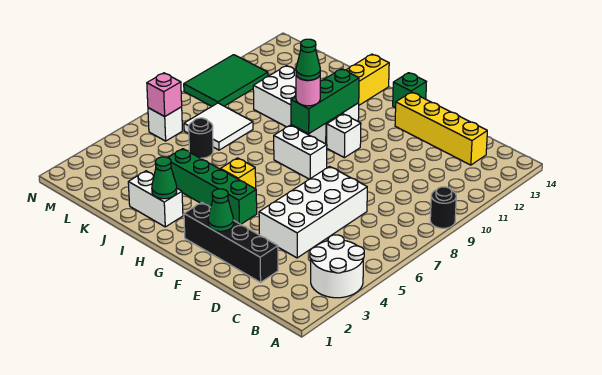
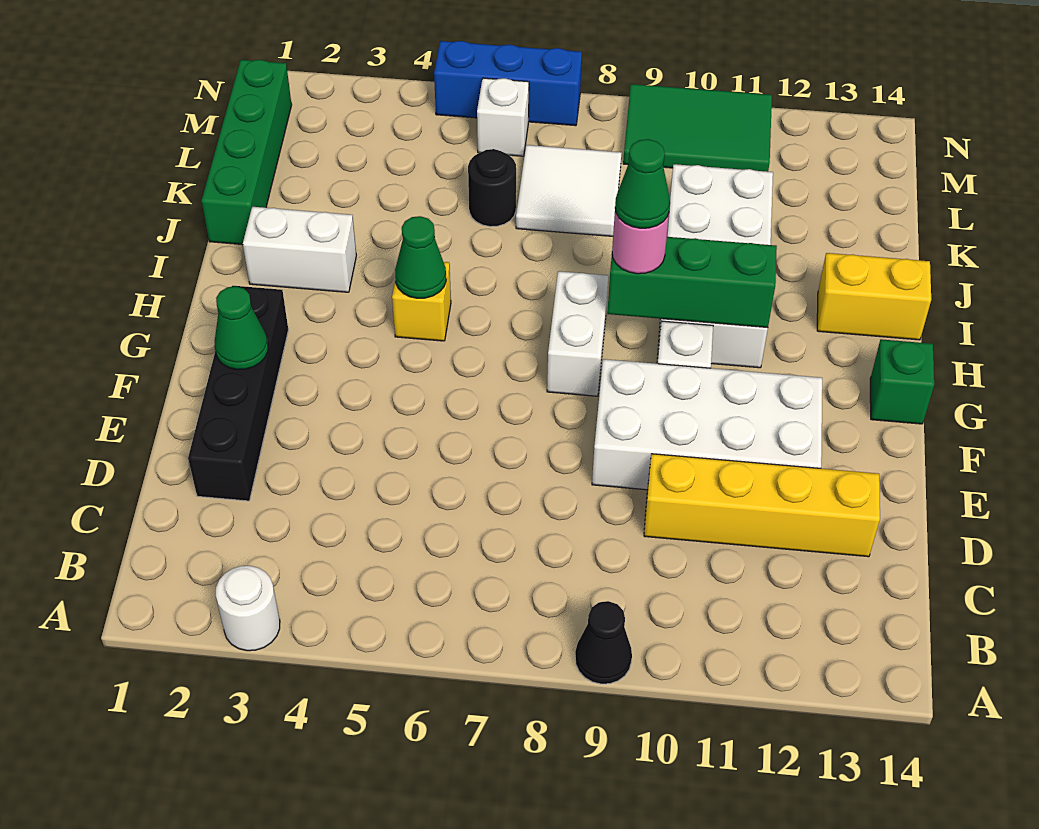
white round brick A3:B4 level 1 -> white round brick A3 level 1
black round brick A9 level 1 -> black cone A9 level 1
yellow brick C13:F13 level 1 -> yellow brick D10:D13 level 1
white brick D4:E7 level 1 -> white brick E9:F12 level 1
green brick G4:J4 level 1 -> green brick J1:M1 level 1
white brick I2:J2 level 1 -> white brick I2:I3 level 1
green cone I2 level 2 -> green cone H5 level 2
pink brick M6 level 2 -> none
none -> blue brick N5:N7 level 1

